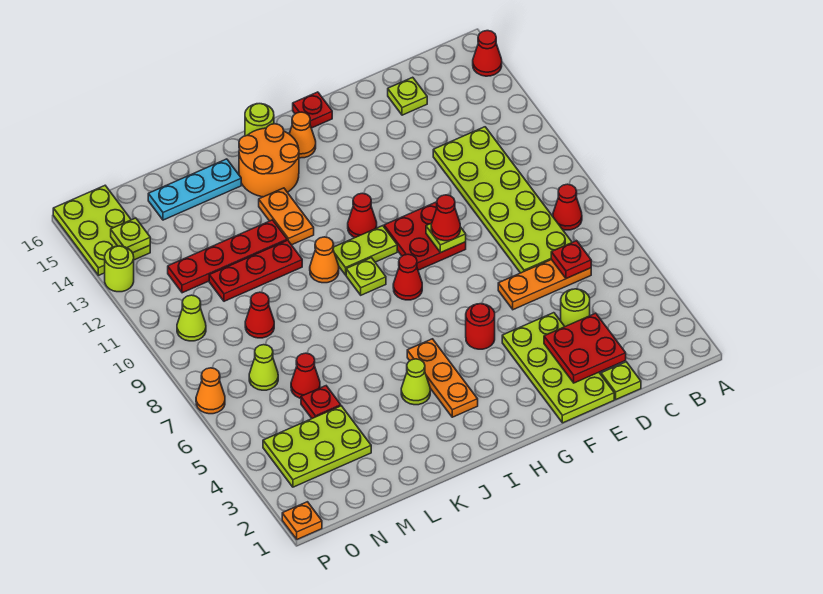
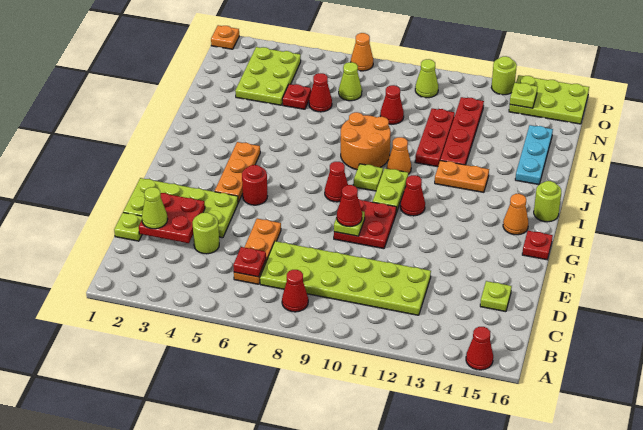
orange plate I3:I5 level 1 -> orange plate G4:I4 level 1
orange round brick I14:J15 level 1 -> orange round brick J8:K9 level 1
lime cone J4 level 1 -> lime cone D2 level 3

